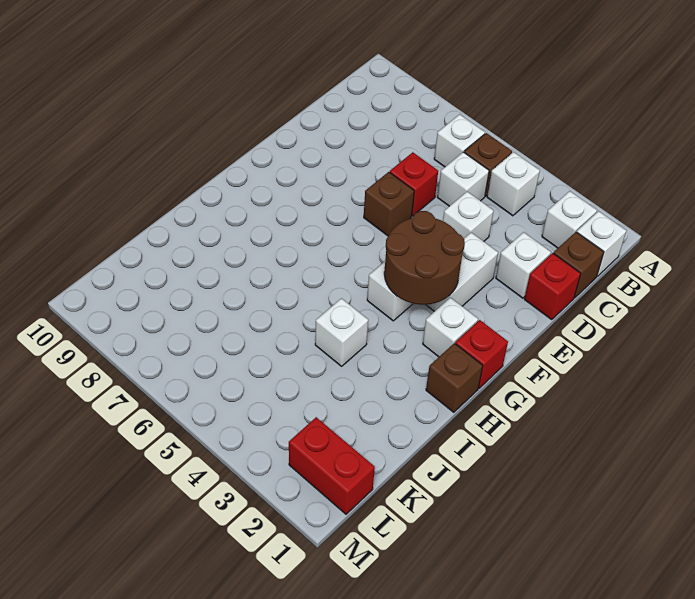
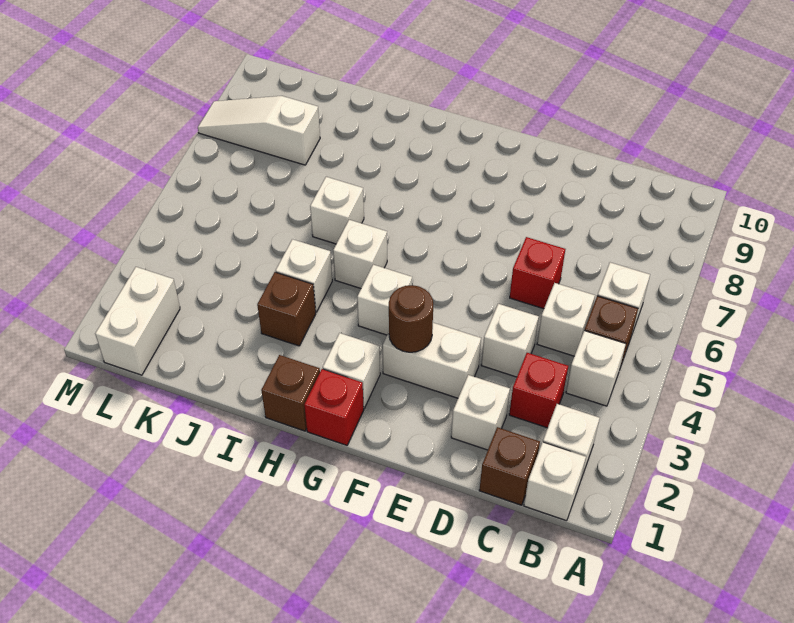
red brick D1 level 1 -> red brick C3 level 1
brown brick E6 level 1 -> brown brick I3 level 1
brown round brick F3:G4 level 2 -> brown round brick F3 level 2
none -> white brick H5 level 1
none -> white brick I6 level 1
none -> white slope K8:M8 level 1 top K
red brick L1:L2 level 1 -> white brick L1:L2 level 1

